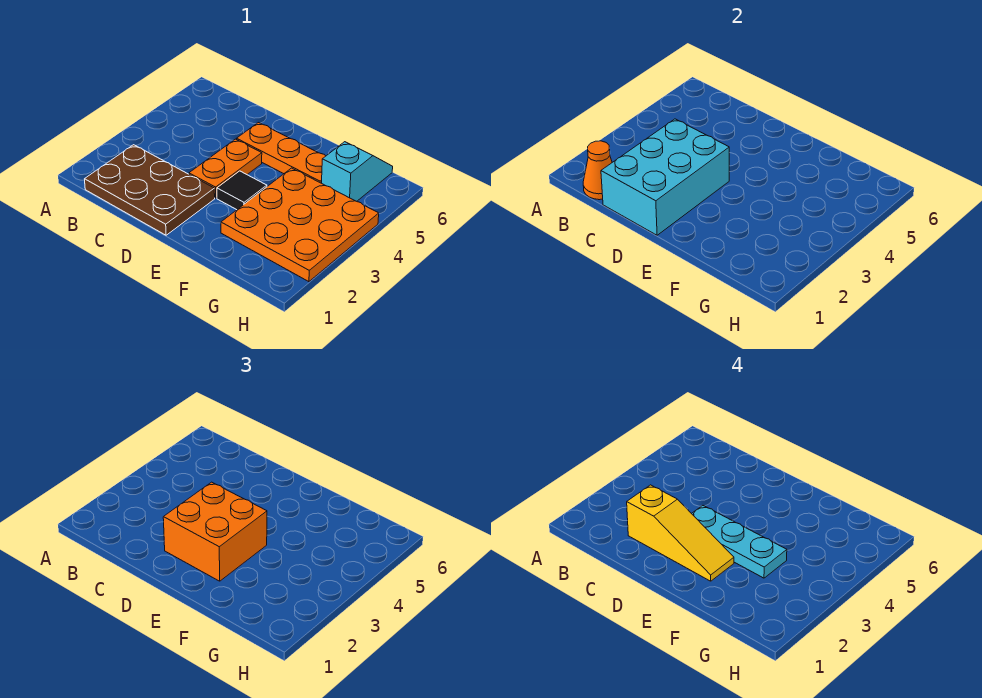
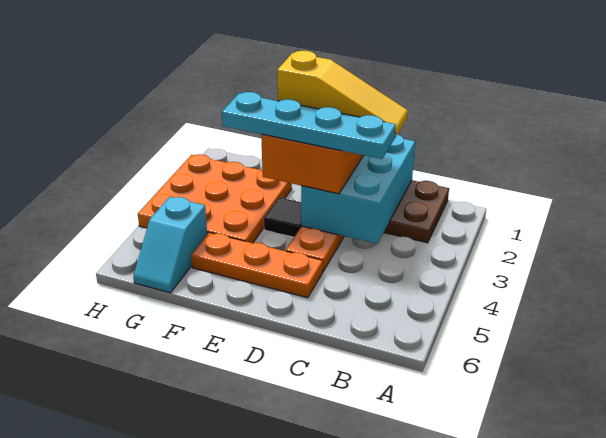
orange cone B1 level 2 -> none
yellow slope C2:E2 level 4 top C -> yellow slope C2:E2 level 4 top E
cyan plate D3:F3 level 4 -> cyan plate C3:F3 level 4

